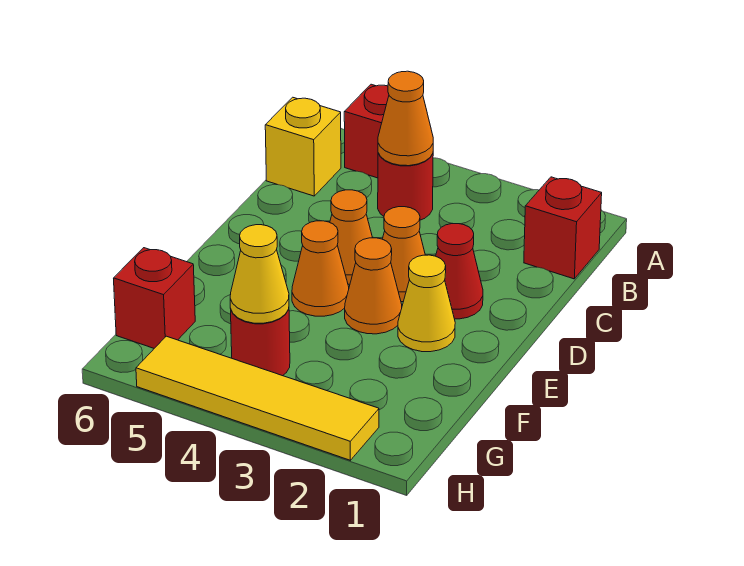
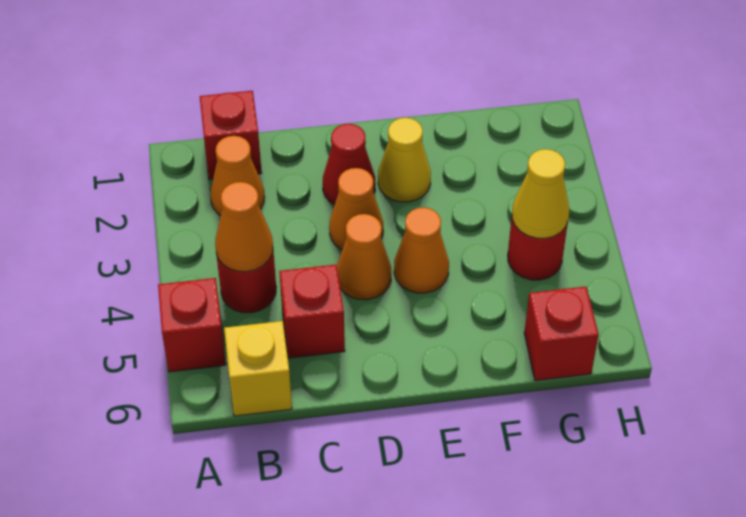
none -> red brick C5 level 1
orange cone E3 level 1 -> orange cone B2 level 1
yellow tile H2:H5 level 1 -> none

